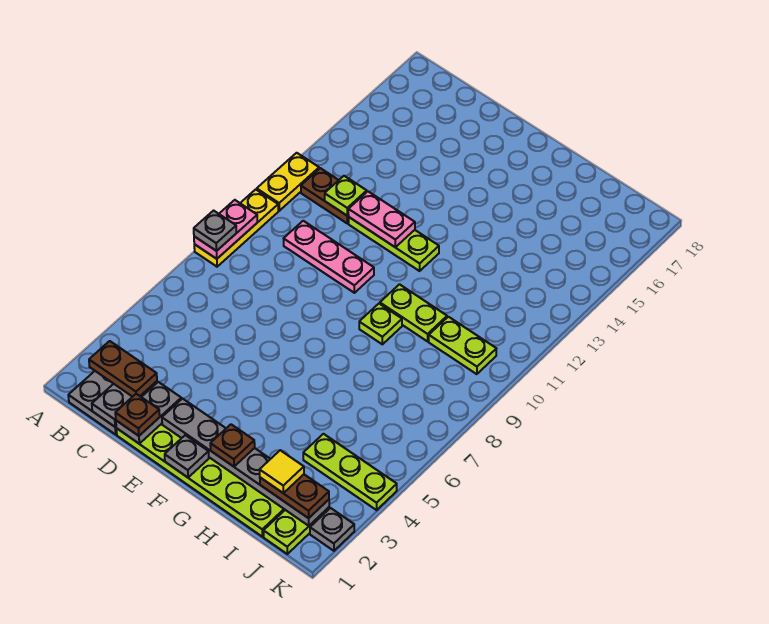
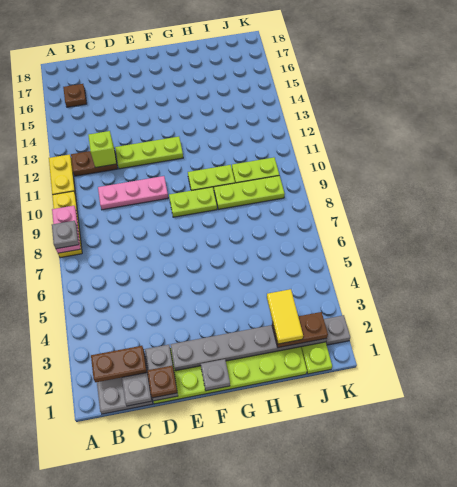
lime plate C12 level 2 -> lime brick C12 level 2
pink plate D12:E12 level 2 -> none
brown plate G2 level 3 -> brown plate B16 level 1
lime plate G9 level 1 -> lime plate F9:G9 level 1
yellow tile I2 level 4 -> yellow tile I2:I3 level 4
lime plate I4:K4 level 1 -> lime plate H9:J9 level 1

